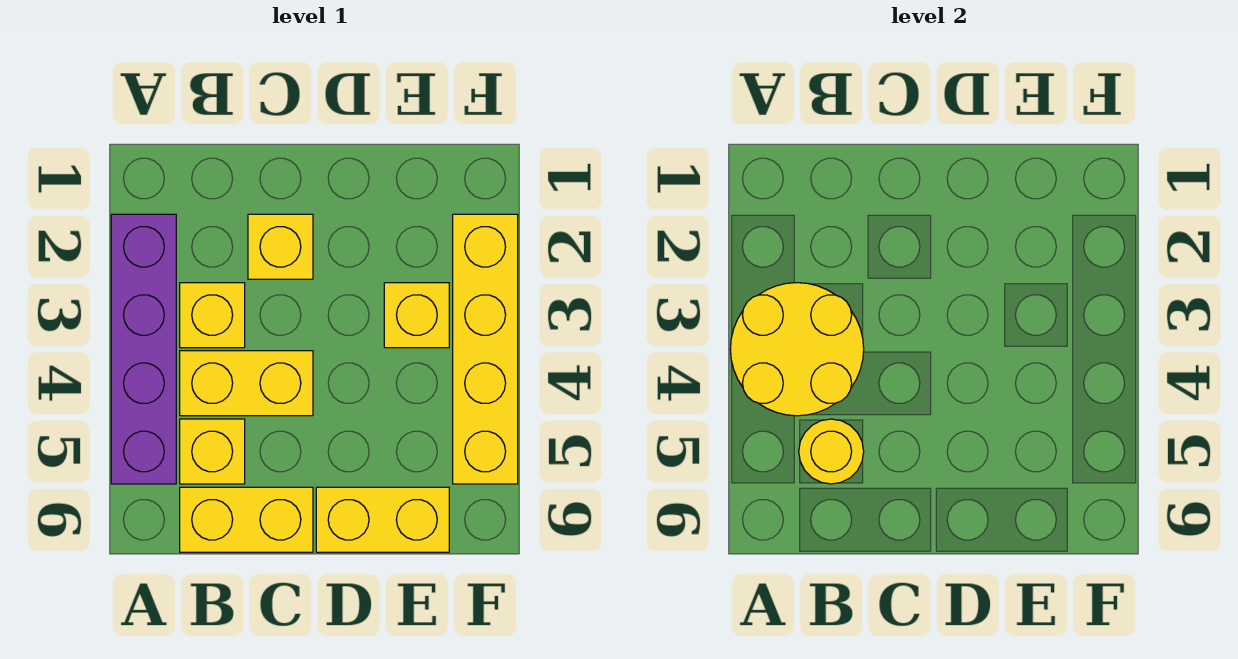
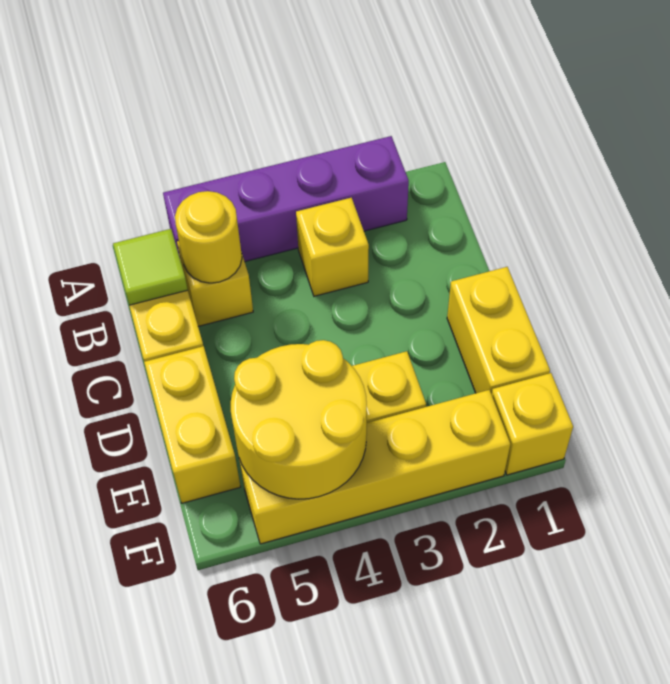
yellow round brick A3:B4 level 2 -> yellow round brick E4:F5 level 2
yellow brick B4:C4 level 1 -> yellow brick D1:E1 level 1
none -> lime tile B6 level 2
yellow brick C2 level 1 -> yellow brick F1 level 1

